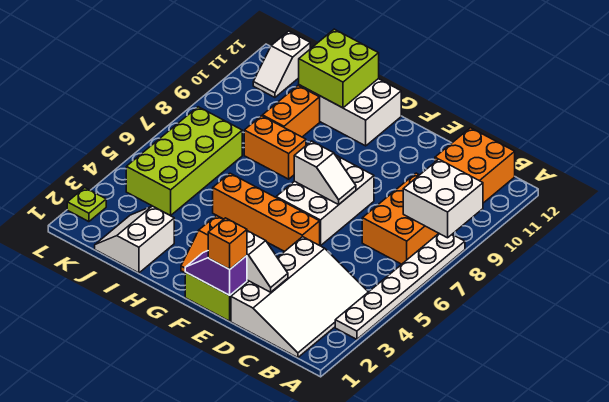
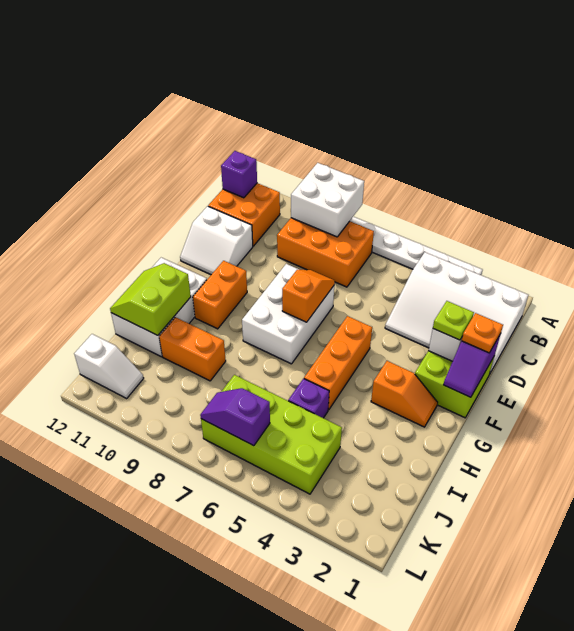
white slope B1:D4 level 1 top D -> white slope B1:D4 level 1 top B
none -> purple brick B12 level 2
orange brick E1 level 3 -> orange plate E1 level 3
orange brick E5:H5 level 1 -> orange brick F5:H5 level 1
white brick E6:F8 level 1 -> white brick E7:G8 level 1
white slope E7:F7 level 2 top F -> orange slope E7:F7 level 2 top F
orange brick H8:I8 level 1 -> orange brick F10:G10 level 1
lime brick H11:I12 level 2 -> lime slope H11:I12 level 2 top 11
white slope I1:J2 level 1 top I -> white slope D11:E12 level 1 top D
none -> purple brick I5 level 1
none -> purple slope K6:K7 level 2 top 6
lime plate L2 level 1 -> lime plate E2 level 3

